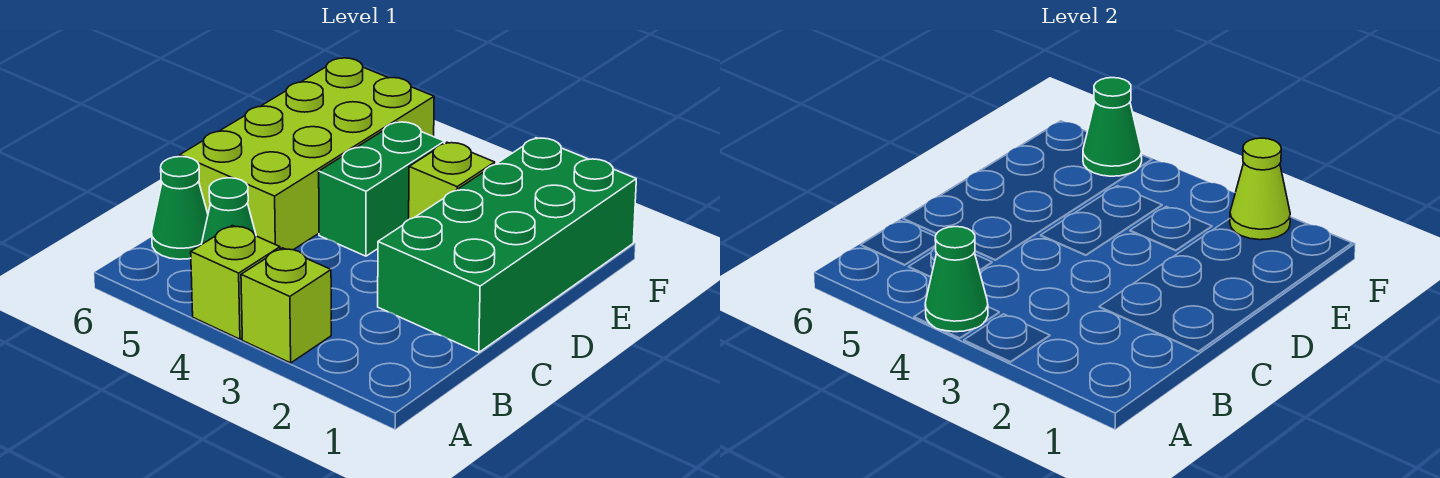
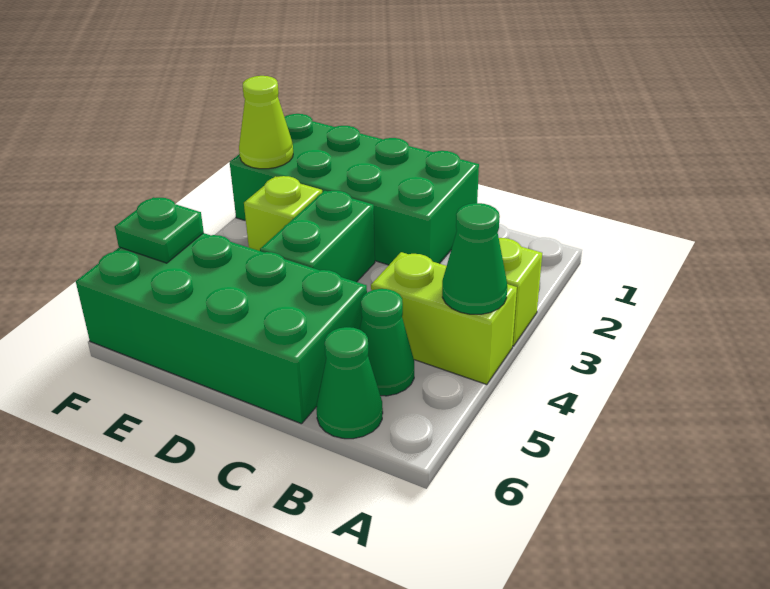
lime brick A4 level 1 -> lime brick A4:B4 level 1
lime brick C5:F6 level 1 -> green brick C5:F6 level 1
green brick D4:E4 level 1 -> green brick D3:D4 level 1
green cone F5 level 2 -> green plate F5 level 2

